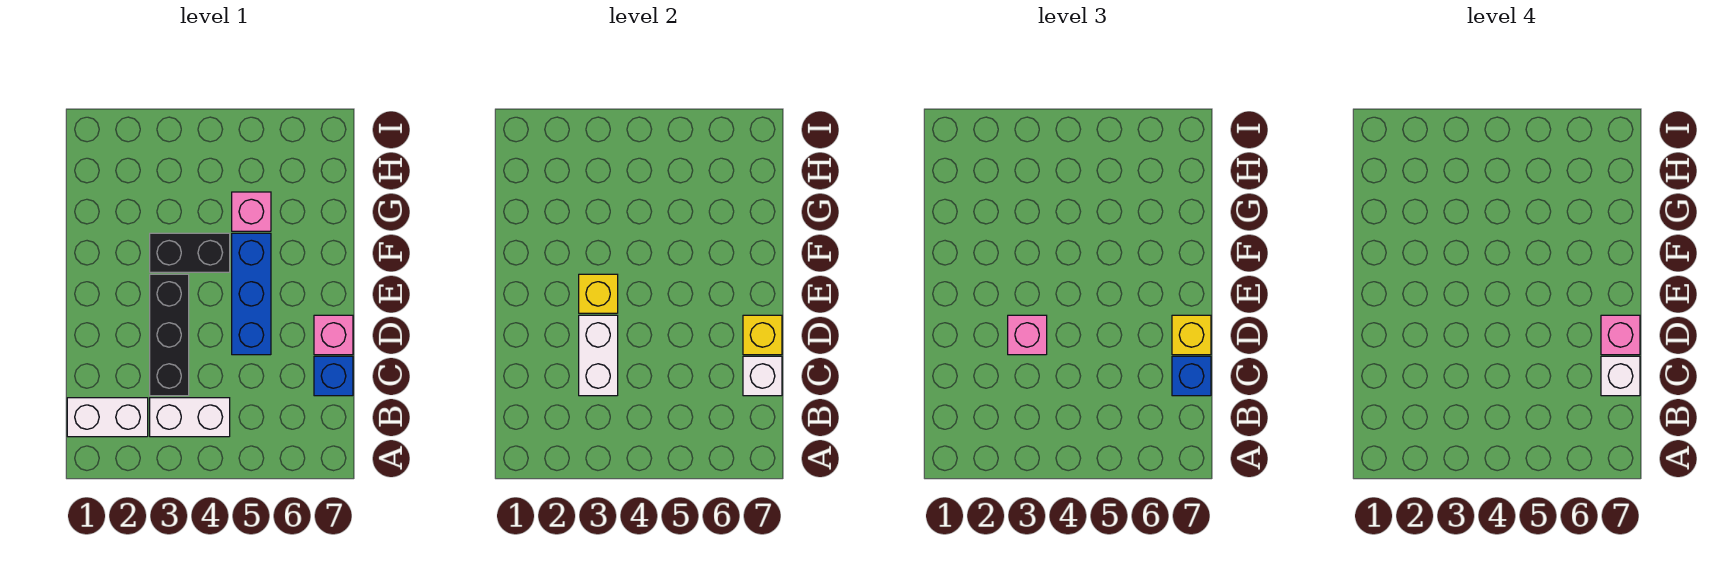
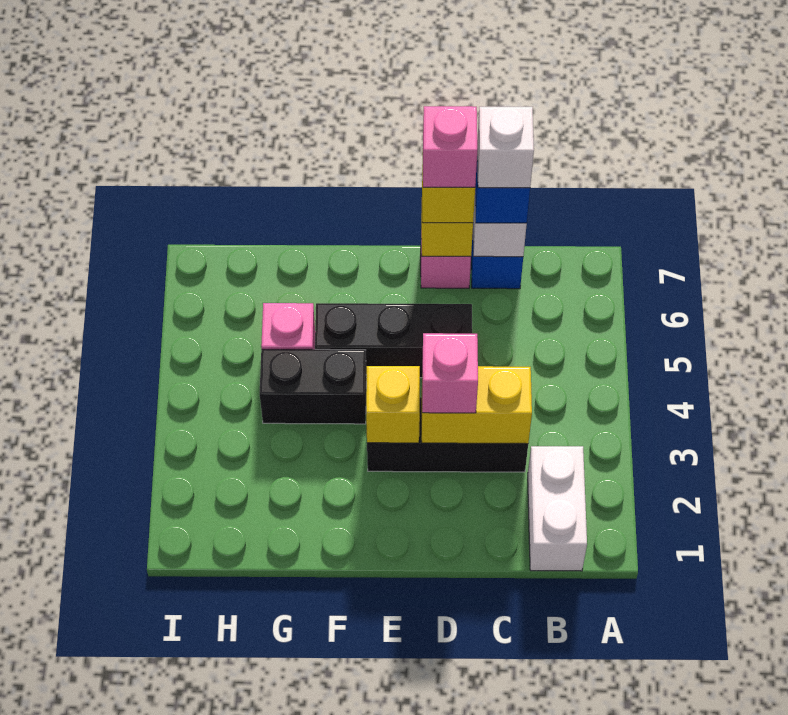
white brick B3:B4 level 1 -> none
white brick C3:D3 level 2 -> yellow brick C3:D3 level 2
blue brick D5:F5 level 1 -> black brick D5:F5 level 1
black brick F3:F4 level 1 -> black brick F4:G4 level 1

